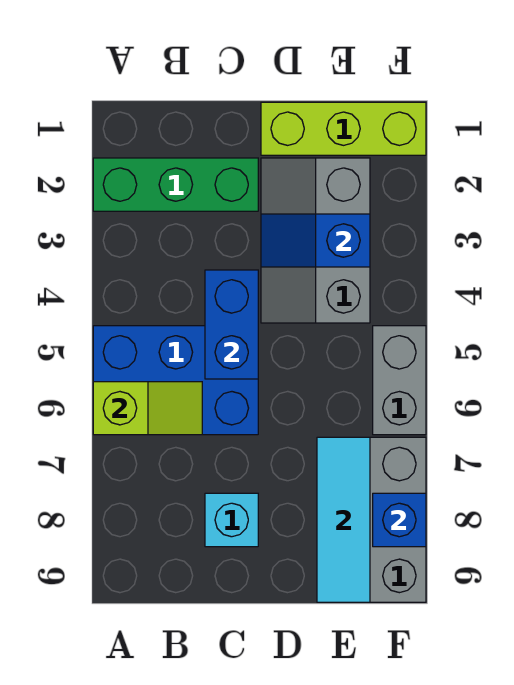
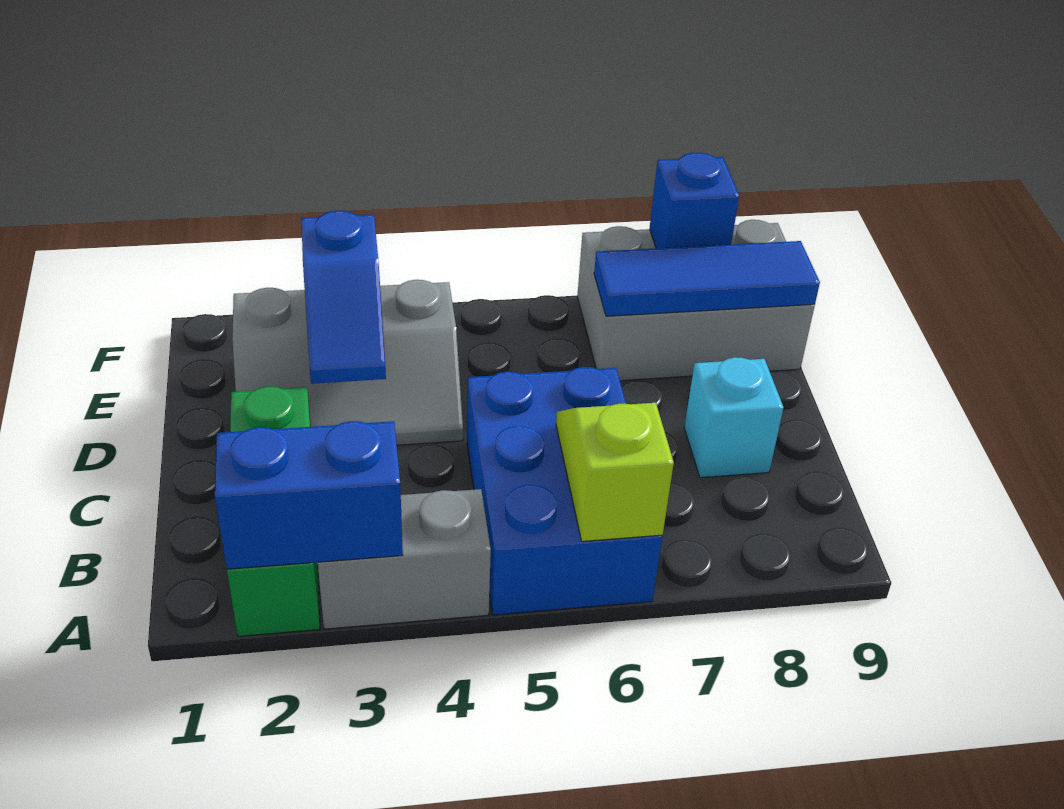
blue brick C4:C5 level 2 -> blue brick A2:A3 level 2
lime brick D1:F1 level 1 -> none
cyan tile E7:E9 level 2 -> blue tile E7:E9 level 2
grey brick F5:F6 level 1 -> grey brick A3:A4 level 1

